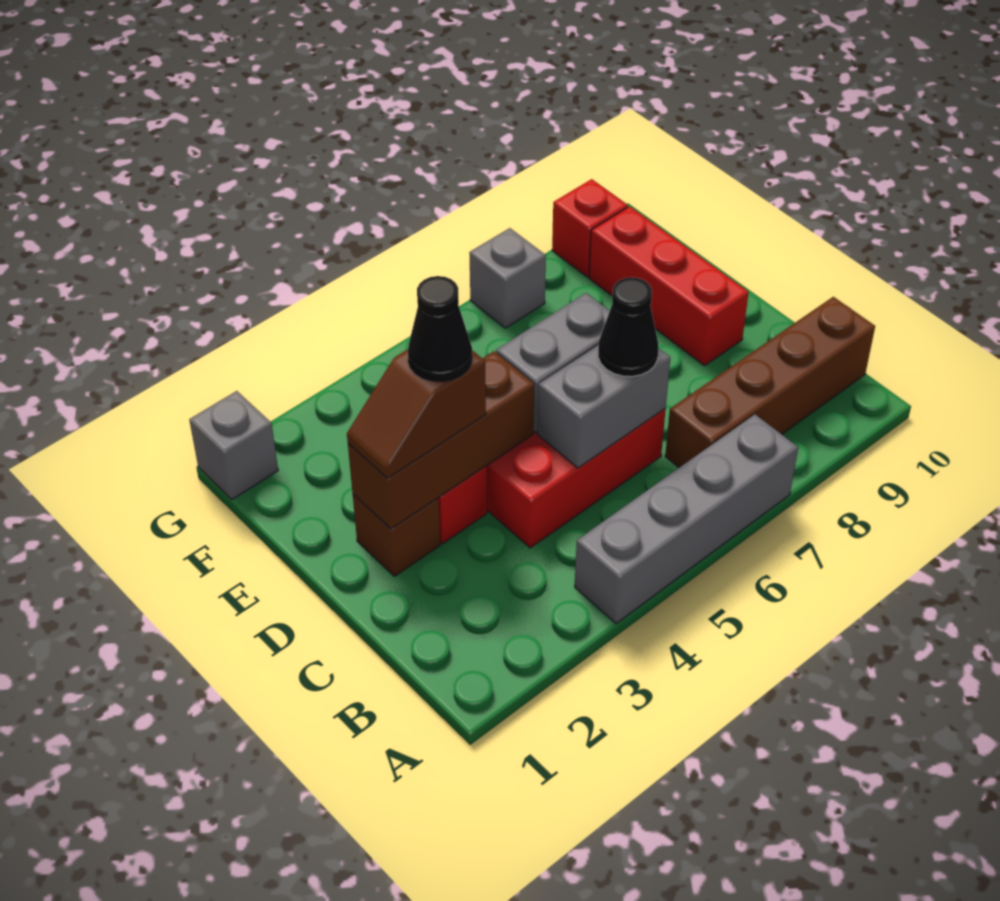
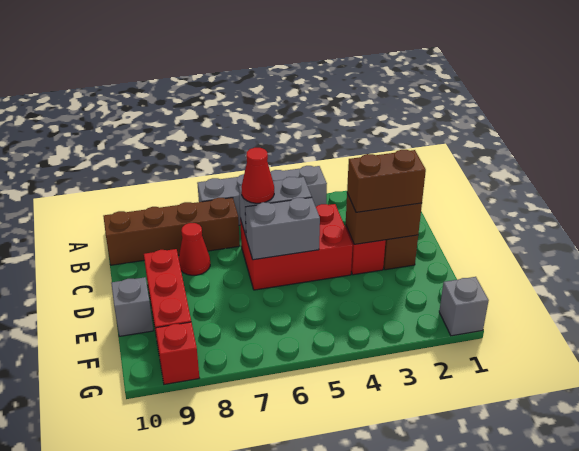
black cone C6 level 3 -> red cone C6 level 3
none -> red cone C8 level 1
brown brick D2:D4 level 2 -> brown brick D2:D3 level 2
brown slope D2:D3 level 3 top 3 -> brown brick D2:D3 level 3
black cone D3 level 4 -> none
grey brick G7 level 1 -> grey brick E10 level 1

